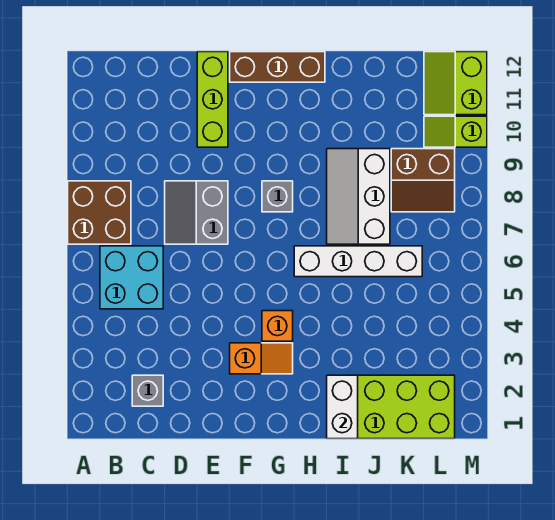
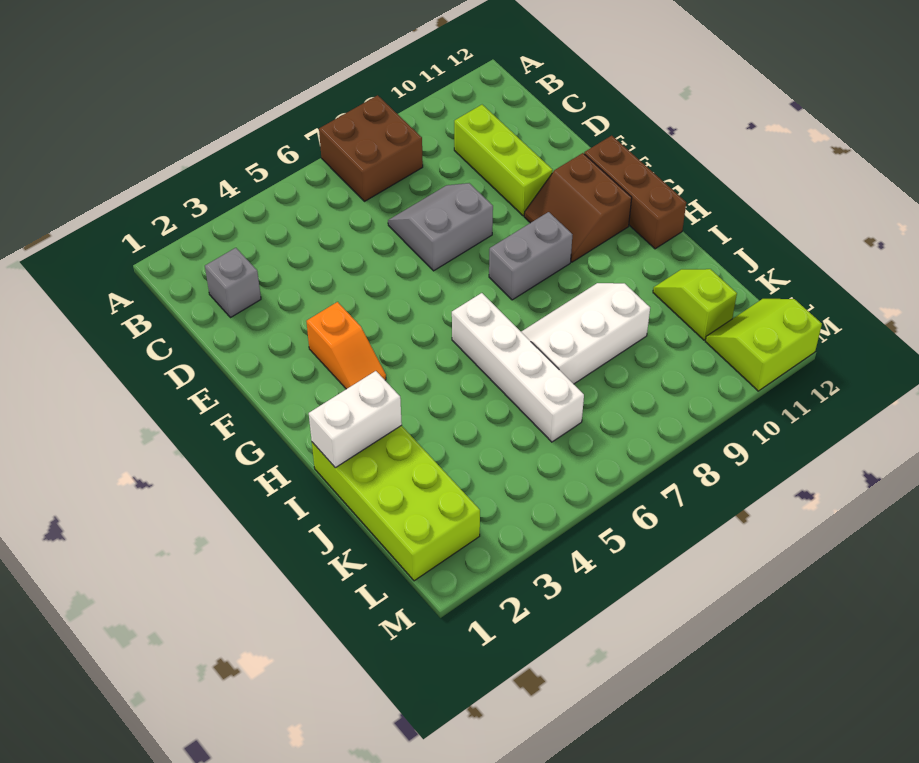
cyan brick B5:C6 level 1 -> none
lime brick E10:E12 level 1 -> lime brick C10:E10 level 1
orange brick G4 level 1 -> none
grey brick G8 level 1 -> grey brick G8:G9 level 1
brown slope K8:L9 level 1 top 9 -> brown slope F10:G11 level 1 top 11
lime slope L10:M10 level 1 top M -> lime slope J11:K11 level 1 top K

